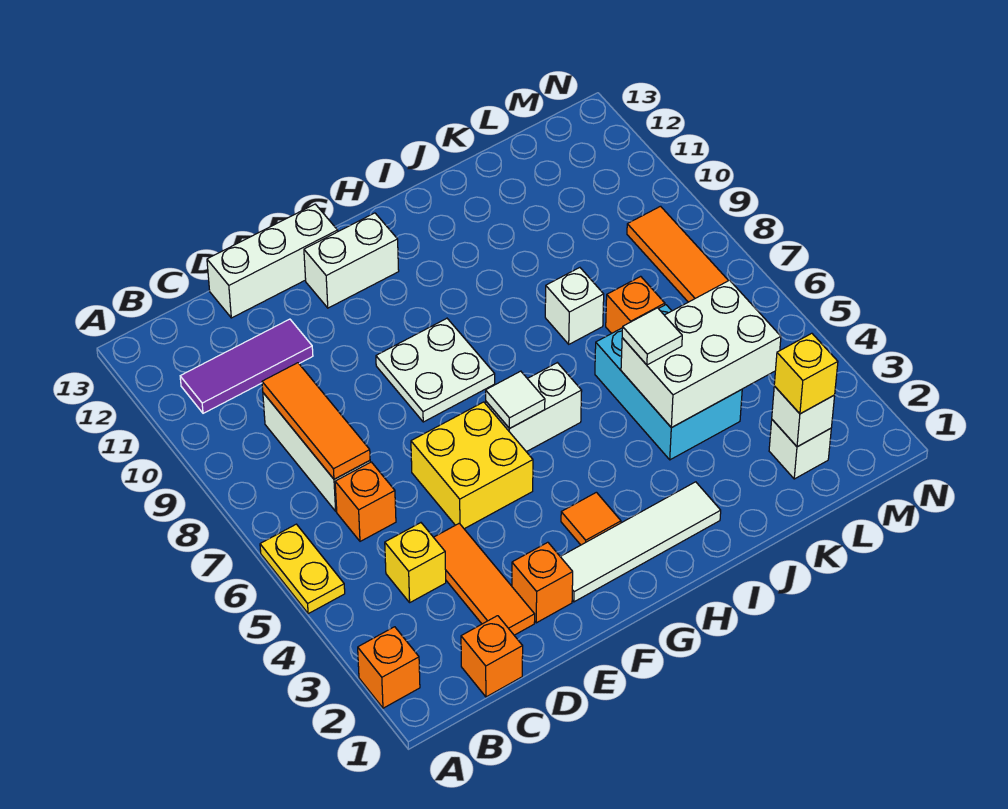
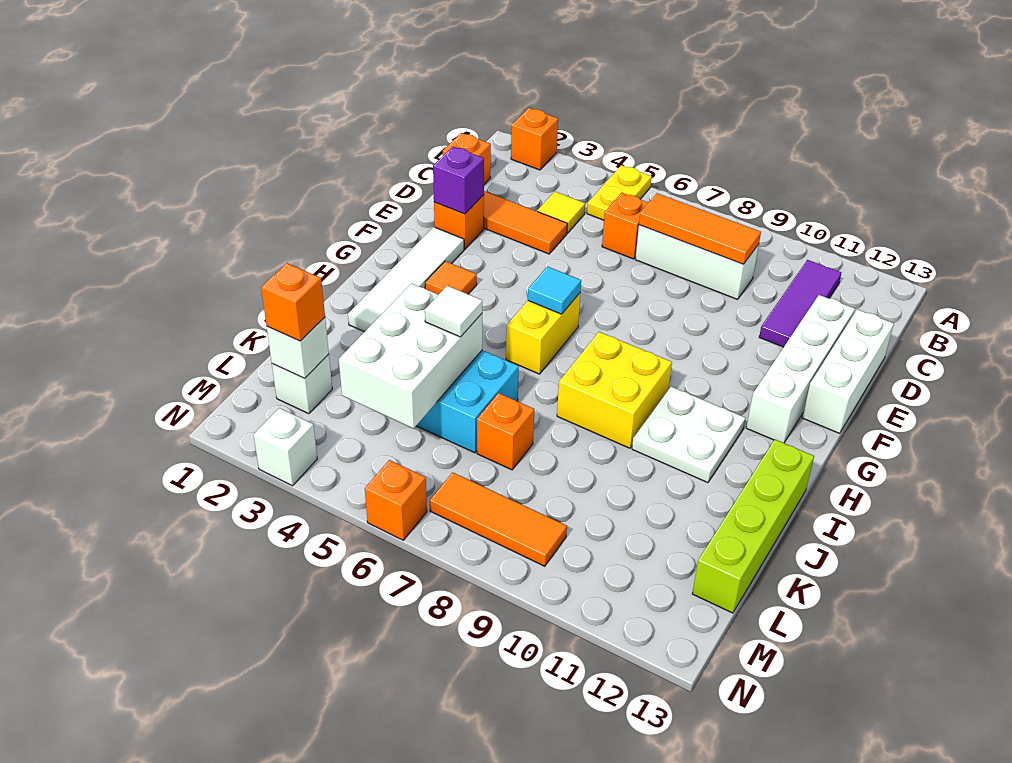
yellow plate A5:A6 level 1 -> yellow plate A5:B5 level 1
yellow brick C4 level 1 -> yellow tile C4 level 1
none -> purple brick E2 level 2
yellow brick E5:F6 level 1 -> yellow brick H8:I9 level 1
white plate F8:G9 level 1 -> white plate H10:I11 level 1
white brick F12:G12 level 1 -> white brick D12:G12 level 1
white brick G6:H6 level 1 -> yellow brick G6:H6 level 1
white tile G6 level 2 -> cyan tile G6 level 2
none -> lime brick I13:L13 level 1
white brick J8 level 1 -> white brick N3 level 1
yellow brick L2 level 3 -> orange brick L2 level 3
none -> orange brick N6 level 1

